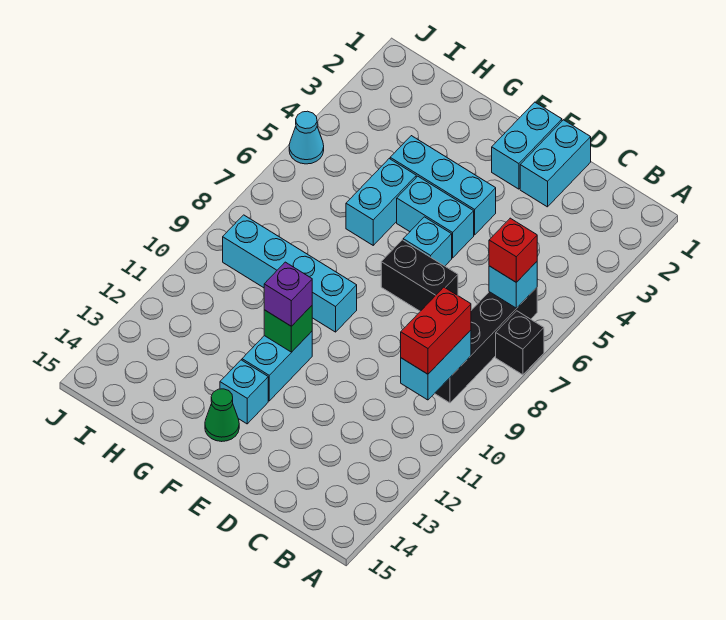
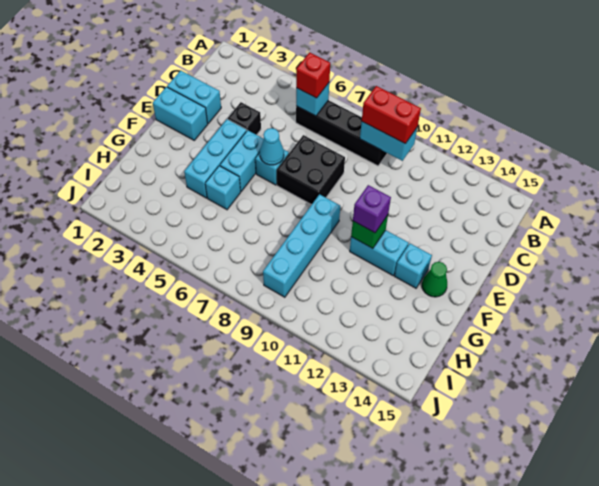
black brick A7 level 1 -> black brick D4 level 1
black brick D7:E7 level 1 -> black brick D7:E8 level 1
cyan brick G5:G6 level 1 -> cyan brick G5 level 1
cyan cone J5 level 1 -> cyan cone E6 level 2

